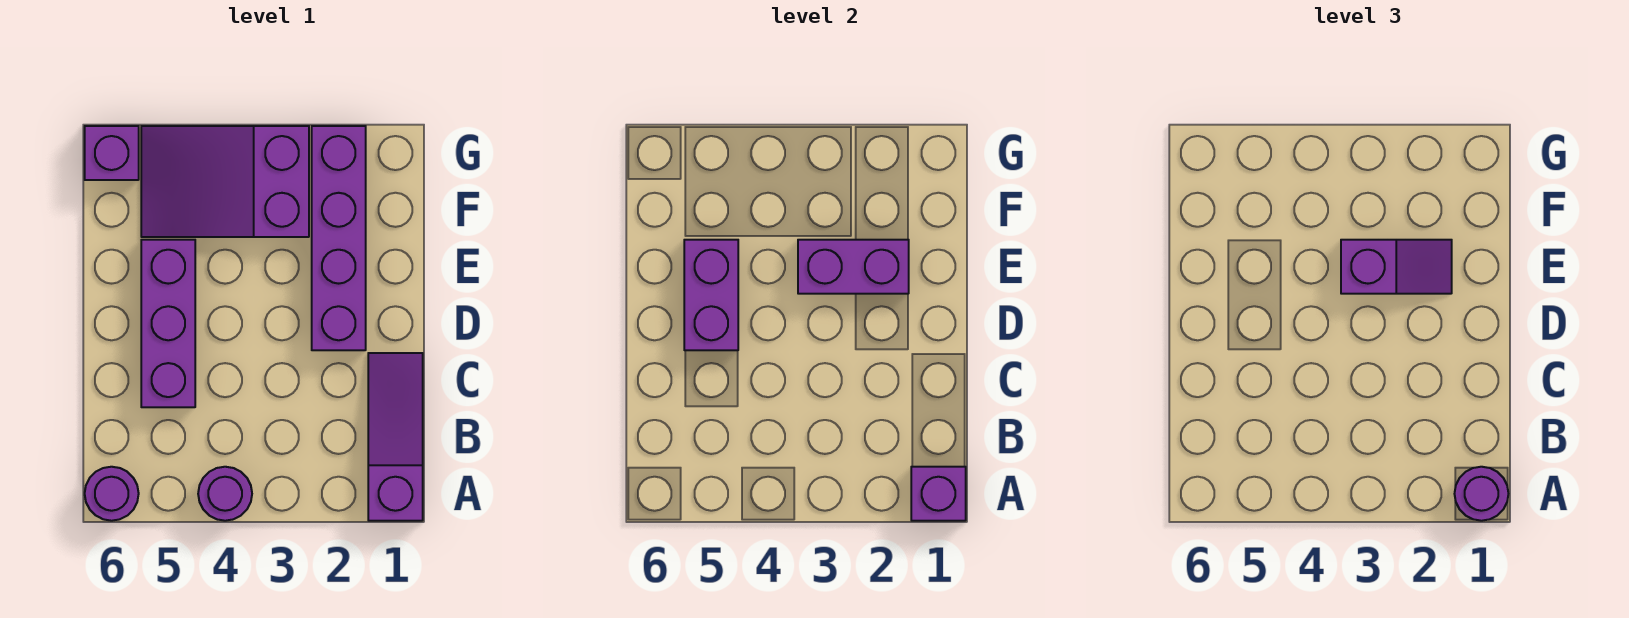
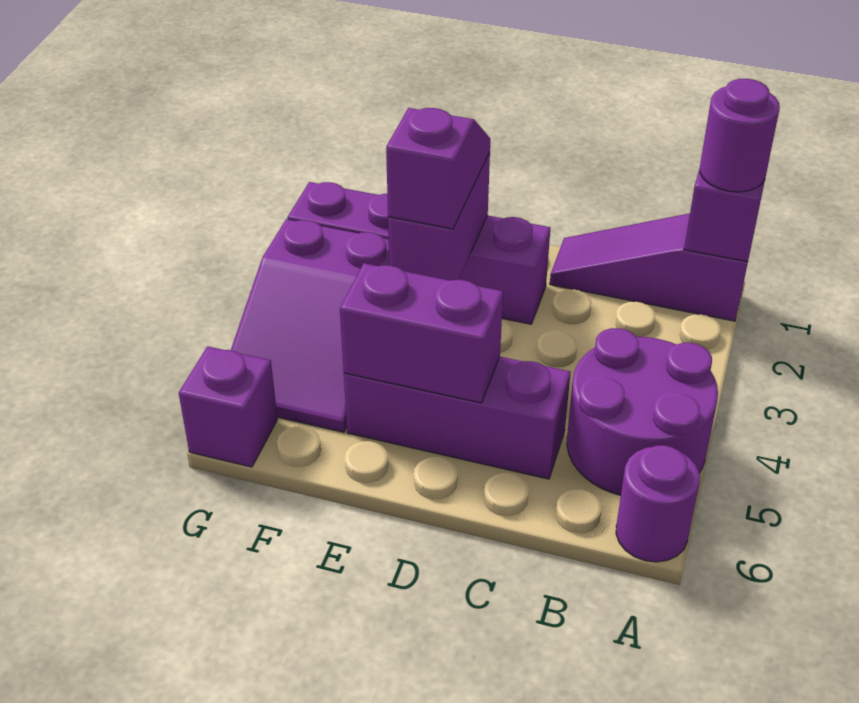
purple round brick A4 level 1 -> purple round brick A4:B5 level 1

